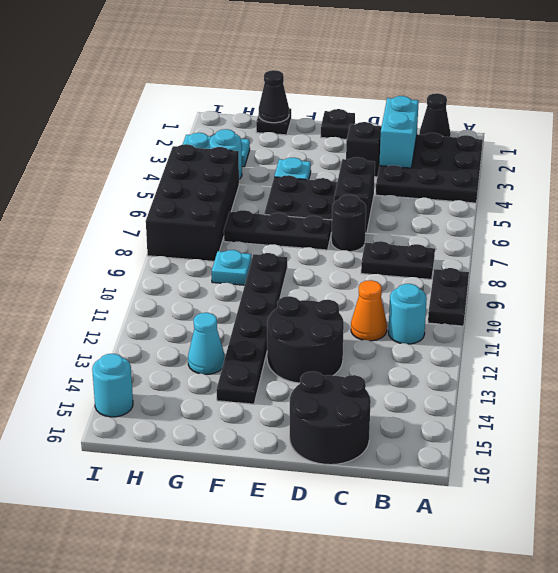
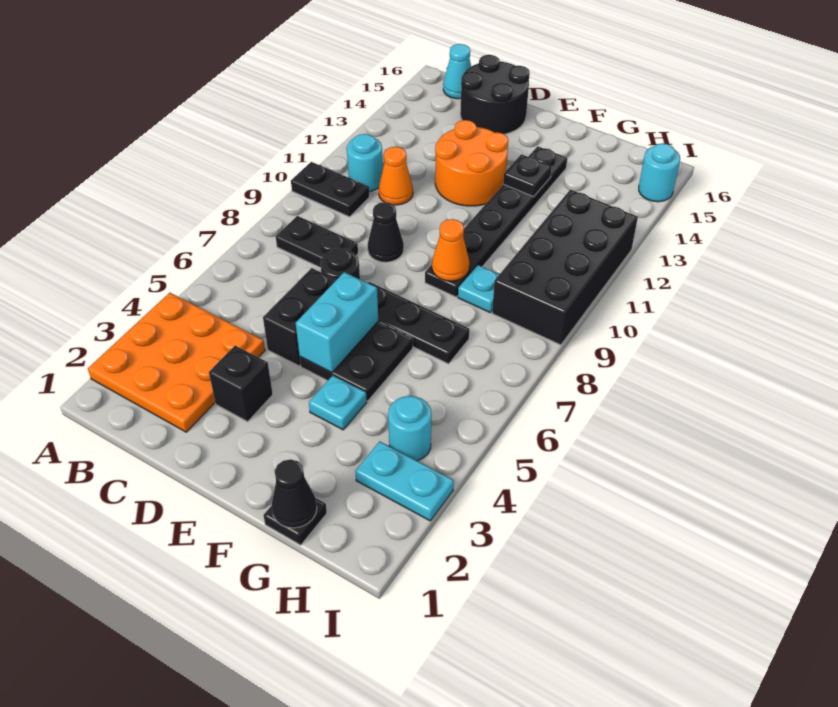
black plate A2:C4 level 1 -> orange plate A2:C4 level 1
black plate A9:A10 level 1 -> black plate A10:B10 level 1
black cone B1 level 1 -> black cone D9 level 1
cyan brick C2:C3 level 2 -> cyan brick E5:E6 level 2
black round brick D12:E13 level 1 -> orange round brick D12:E13 level 1
black plate E1 level 1 -> black plate F13 level 2
none -> orange cone F9 level 2
cyan cone G13 level 1 -> cyan cone B16 level 1
black brick H5:I8 level 1 -> black brick H9:I12 level 1

